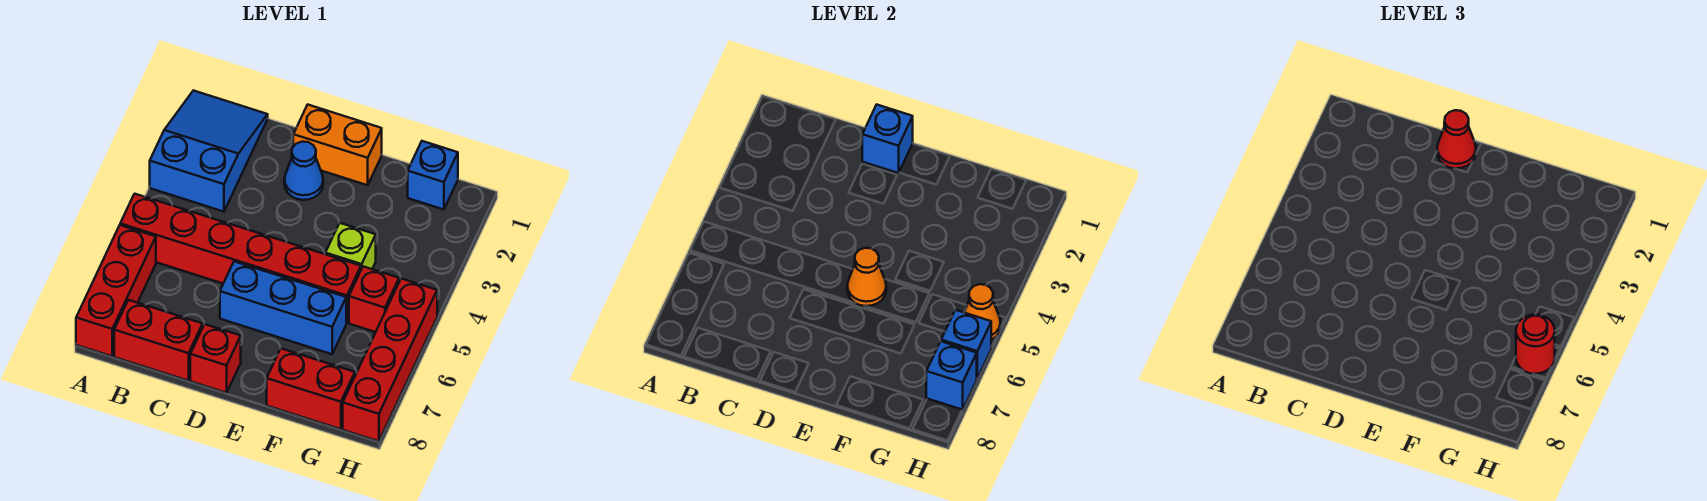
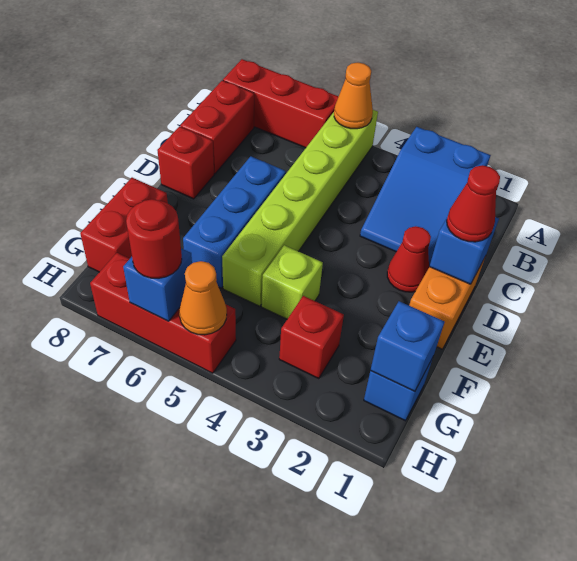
blue slope A1:B3 level 1 top 3 -> blue slope A2:C3 level 1 top A
red brick A5:F5 level 1 -> lime brick A5:F5 level 1
blue cone D2 level 1 -> red cone D2 level 1
orange cone E5 level 2 -> orange cone A5 level 2
red brick G5 level 1 -> red brick G3 level 1
red brick H5:H8 level 1 -> red brick H5:H7 level 1
blue brick H7 level 2 -> blue brick G1 level 2

